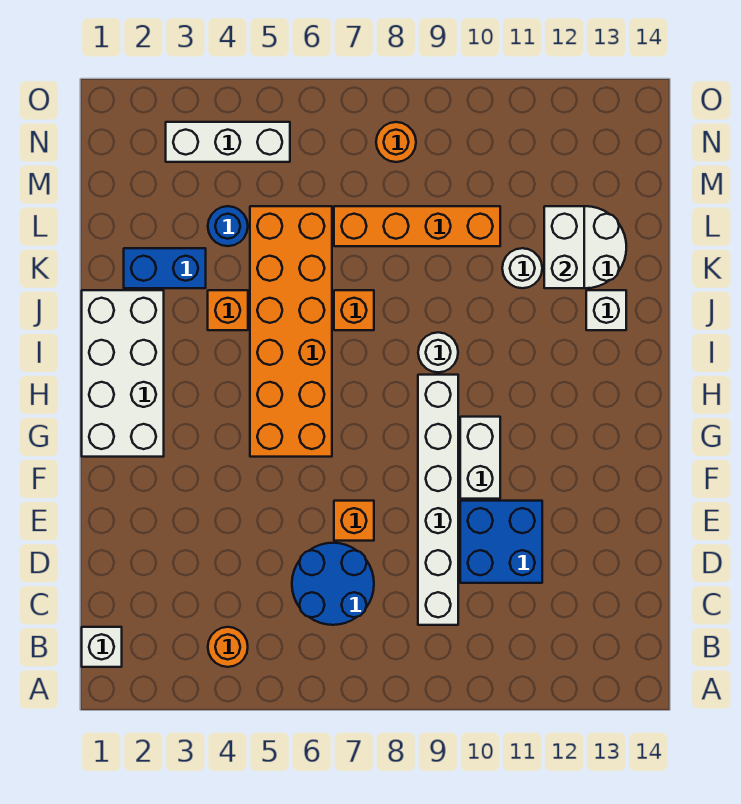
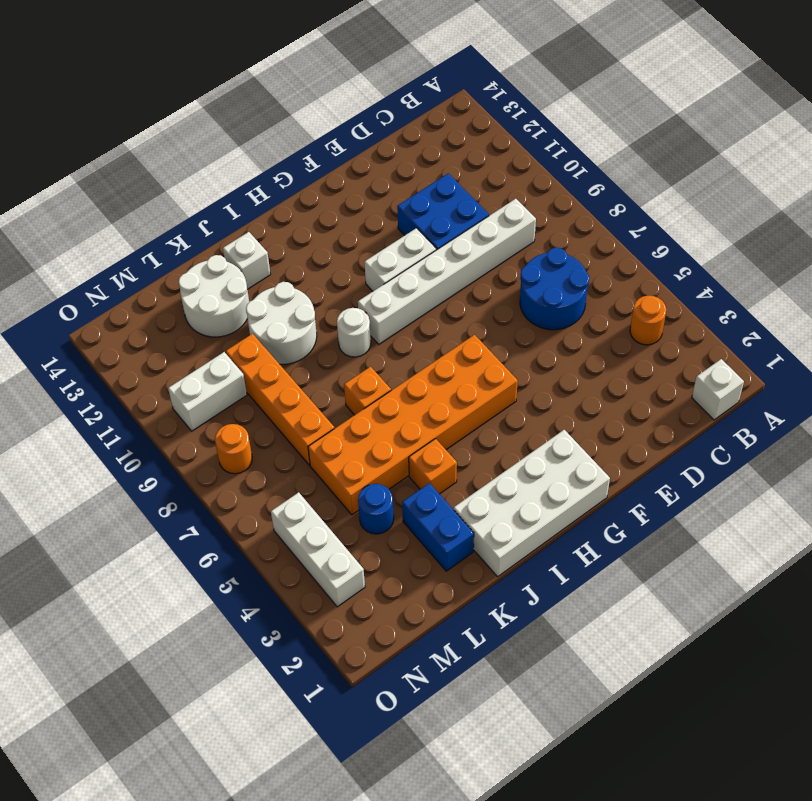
orange brick E7 level 1 -> none
white round brick K11 level 1 -> white round brick J10:K11 level 1
white brick K12:L12 level 2 -> white brick M10:N10 level 1

